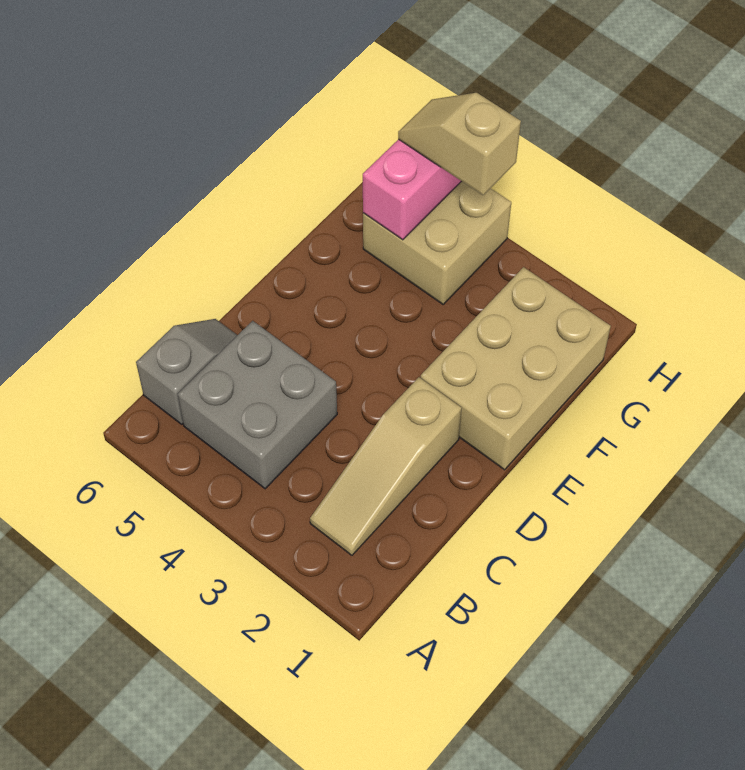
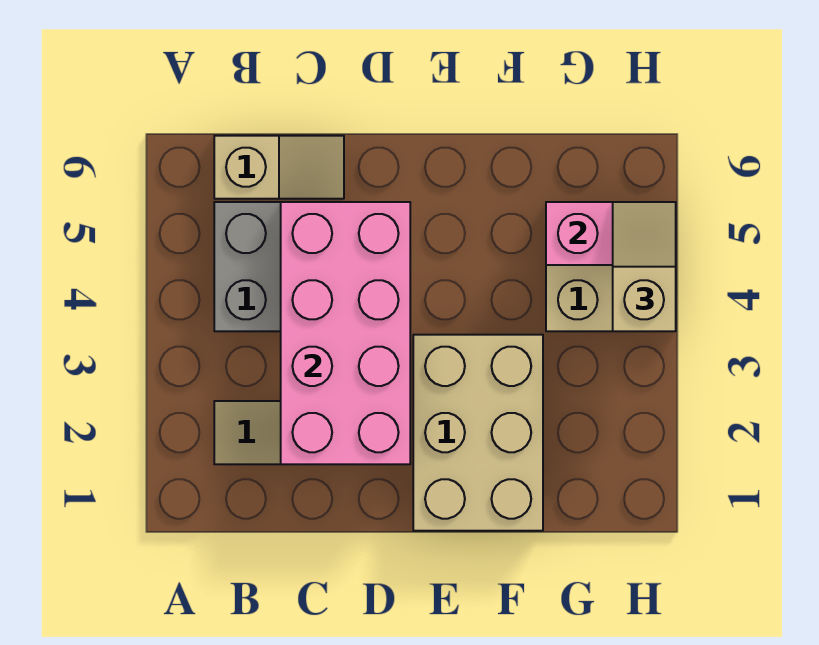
grey slope B6:C6 level 1 top B -> tan slope B6:C6 level 1 top B
none -> pink brick C2:D5 level 2
tan brick E1:G2 level 1 -> tan brick E1:F3 level 1

